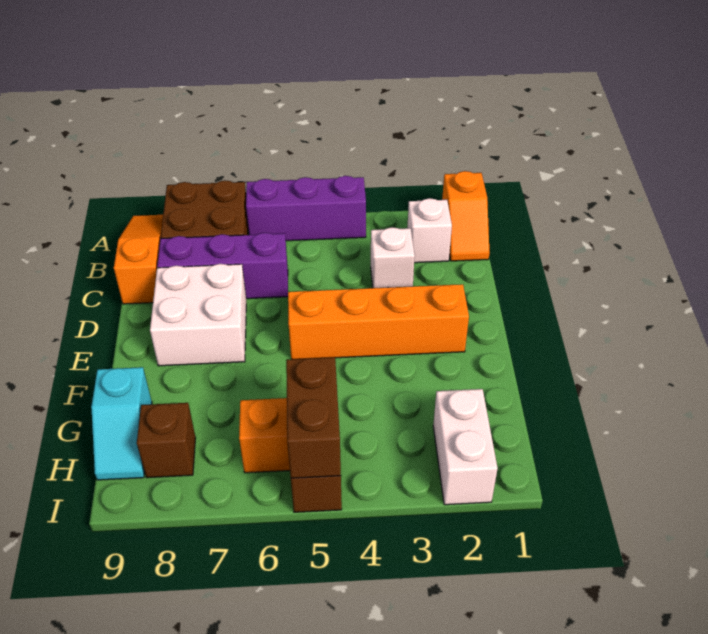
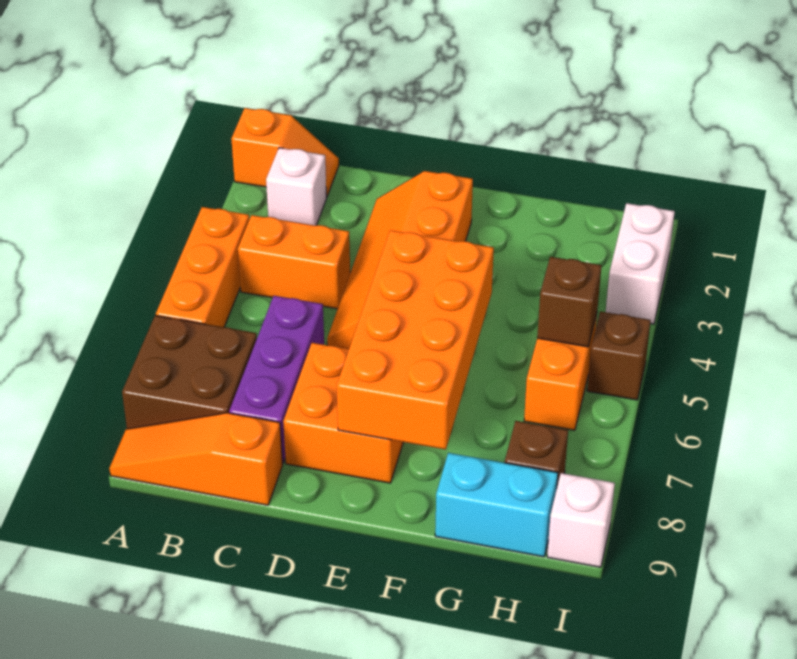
purple brick A4:A6 level 1 -> orange brick A4:A6 level 1
none -> orange brick B4:C4 level 1
white brick C3 level 1 -> white brick I9 level 1
white brick D7:E8 level 1 -> orange brick D7:E8 level 1
none -> orange brick E5:F8 level 2
cyan slope G9:H9 level 1 top G -> cyan brick G9:H9 level 1
white brick H2:I2 level 1 -> white brick I2:I3 level 1
brown brick H5:I5 level 2 -> brown brick H5 level 2

